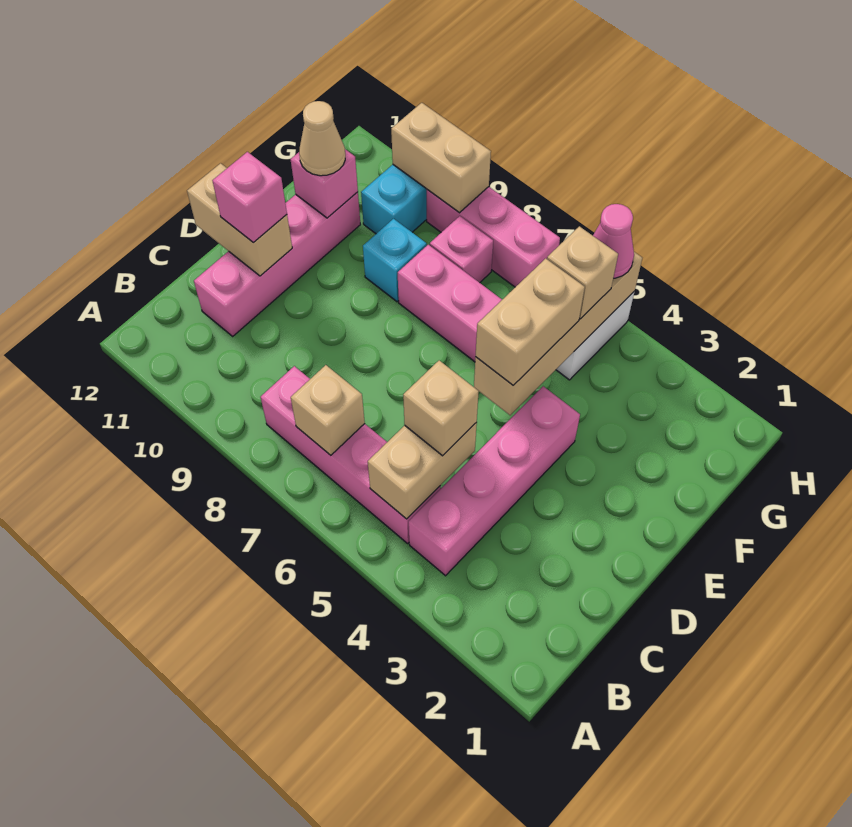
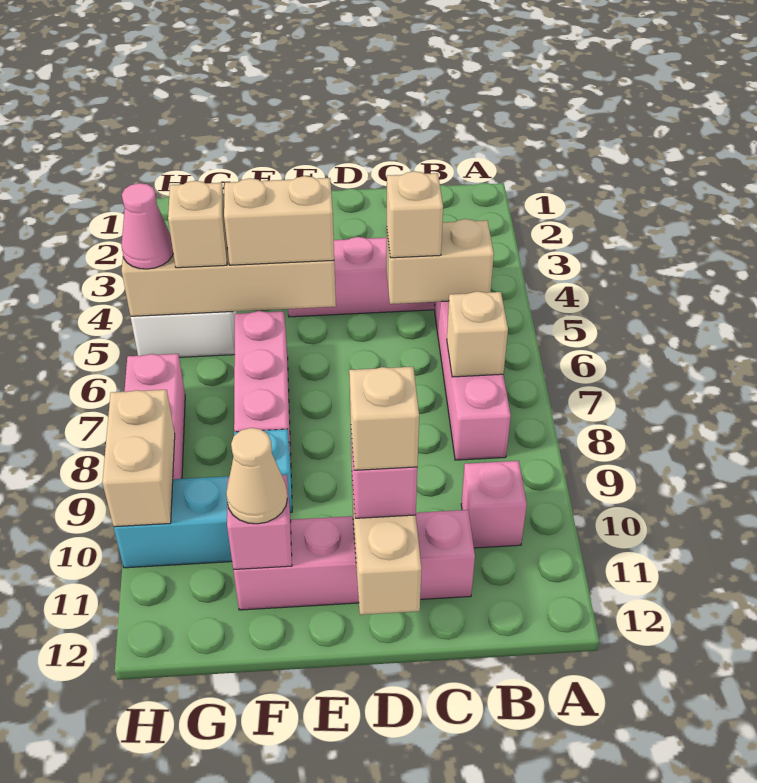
none -> tan brick D11 level 4
pink brick G8 level 1 -> pink brick B10 level 1

